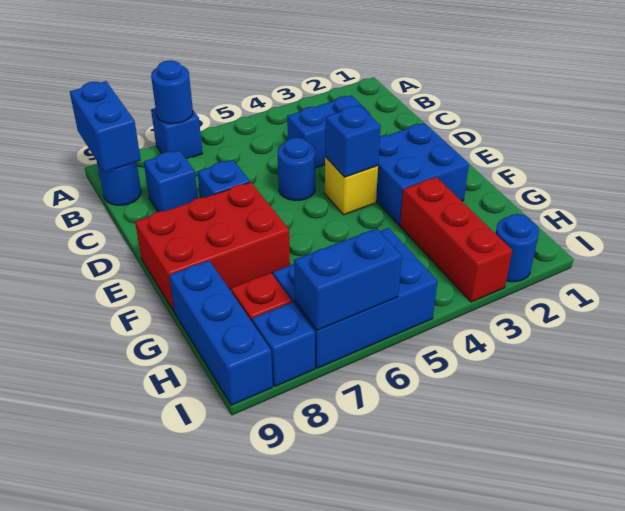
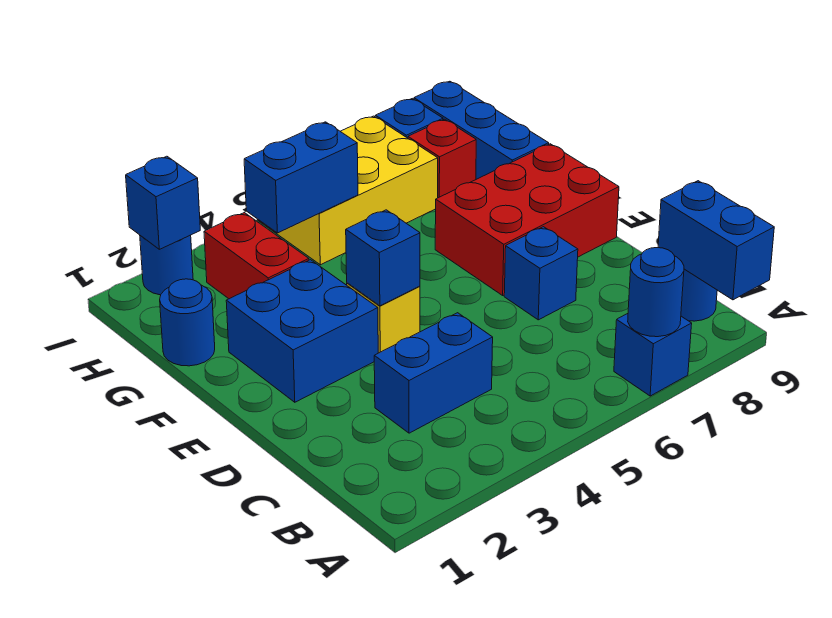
blue brick C8 level 1 -> blue brick I2 level 2
blue round brick D5 level 1 -> blue round brick G1 level 1
red brick G3:I3 level 1 -> red brick G3:H3 level 1
blue brick H5:I7 level 1 -> yellow brick H5:I7 level 1
blue brick I6:I7 level 2 -> blue brick H4:H5 level 2

